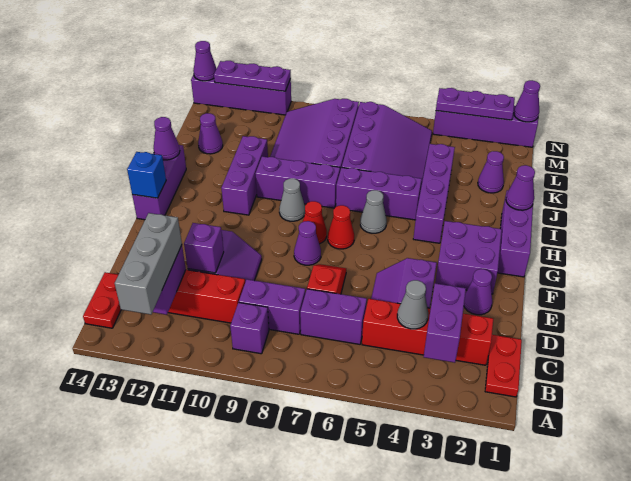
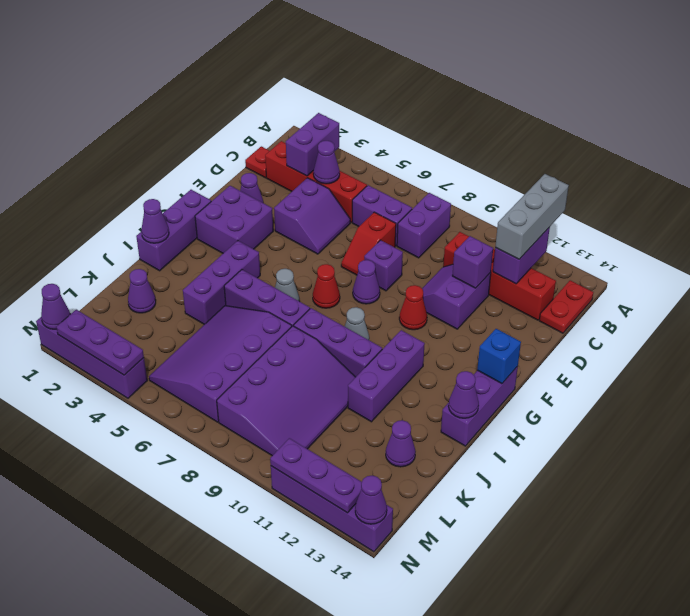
red plate B1:C1 level 1 -> red plate C1 level 1
purple brick B9 level 1 -> purple brick E8 level 1
grey cone C4 level 2 -> purple cone C4 level 2
purple brick C8:C9 level 1 -> purple brick B8:C8 level 1
red cone G8 level 1 -> red cone F10 level 1
purple brick H4:K4 level 1 -> purple brick H4:J4 level 1

